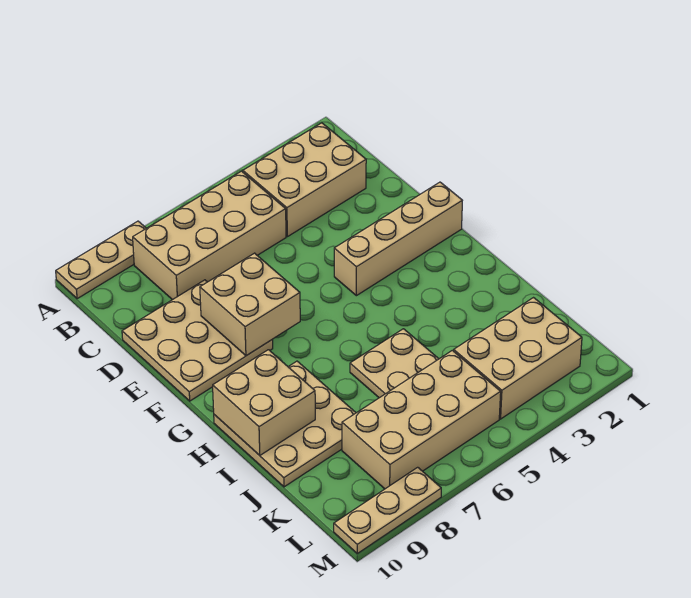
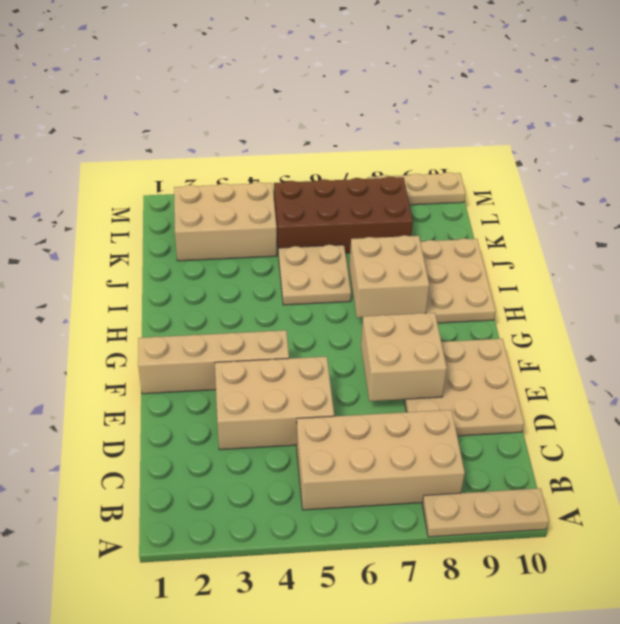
tan brick B2:C4 level 1 -> tan brick D3:E5 level 1
tan brick H9:I10 level 2 -> tan brick H7:I8 level 2
tan brick K5:L8 level 1 -> brown brick K5:L8 level 1

